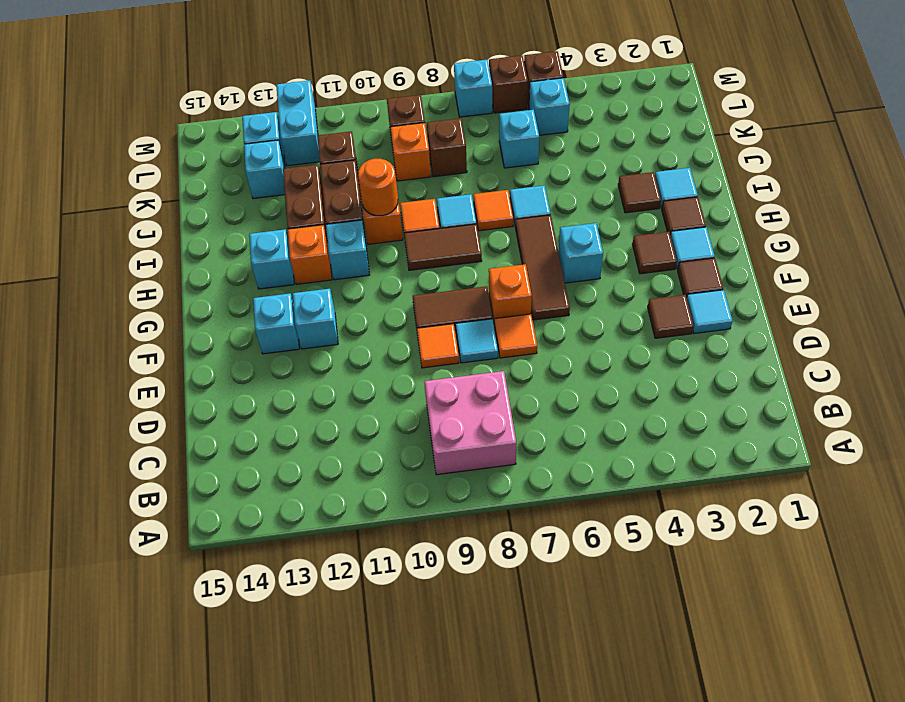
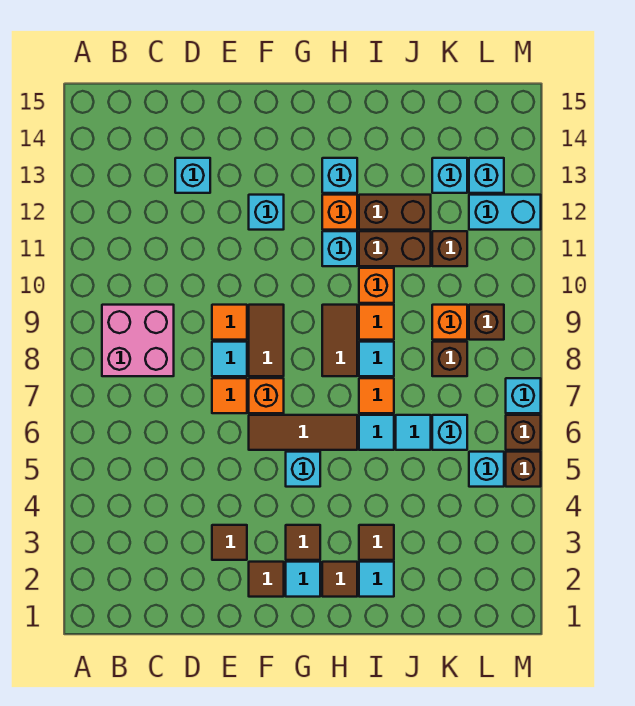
cyan tile E2 level 1 -> cyan tile J6 level 1
cyan brick F13 level 1 -> cyan brick D13 level 1
orange round brick I10 level 2 -> none

